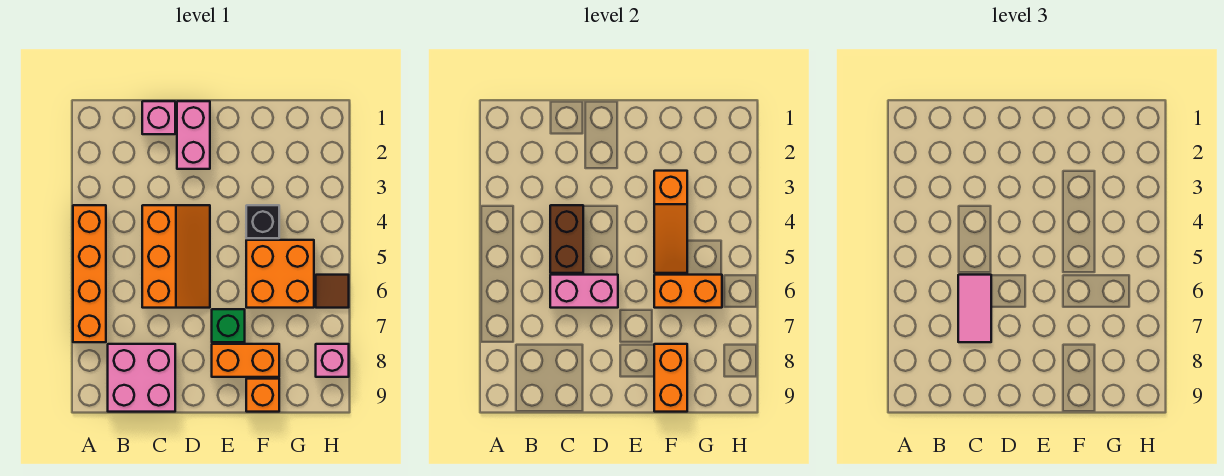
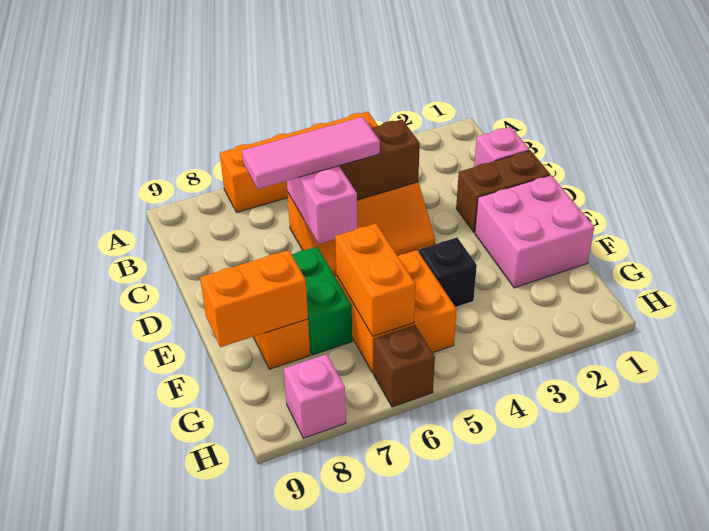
pink brick B8:C9 level 1 -> pink brick E1:F2 level 1
pink tile C6:C7 level 3 -> pink tile C5:C7 level 3
pink brick D1:D2 level 1 -> brown brick D1:D2 level 1
green brick E7 level 1 -> green brick E7:F7 level 1
orange slope F3:F5 level 2 top 3 -> none
orange brick F9 level 1 -> none
brown tile H6 level 1 -> brown brick H6 level 1

